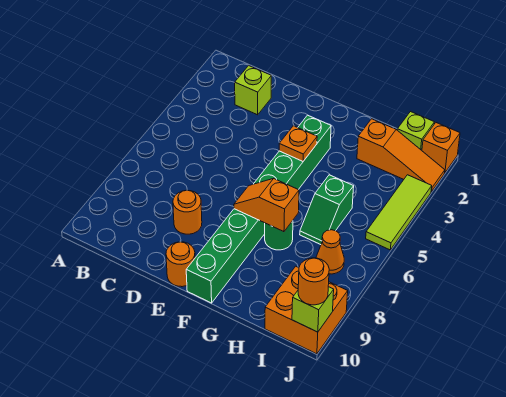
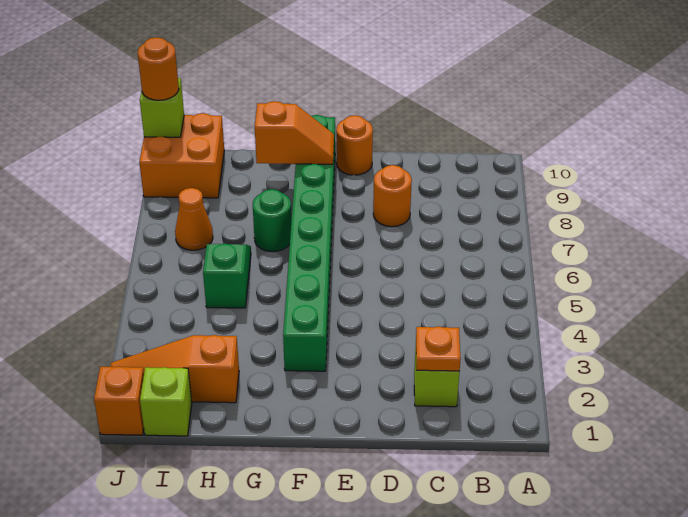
orange plate F4 level 2 -> orange plate C2 level 2
orange slope F7:G7 level 2 top G -> orange slope F9:G9 level 2 top G
lime tile J3:J5 level 1 -> none

